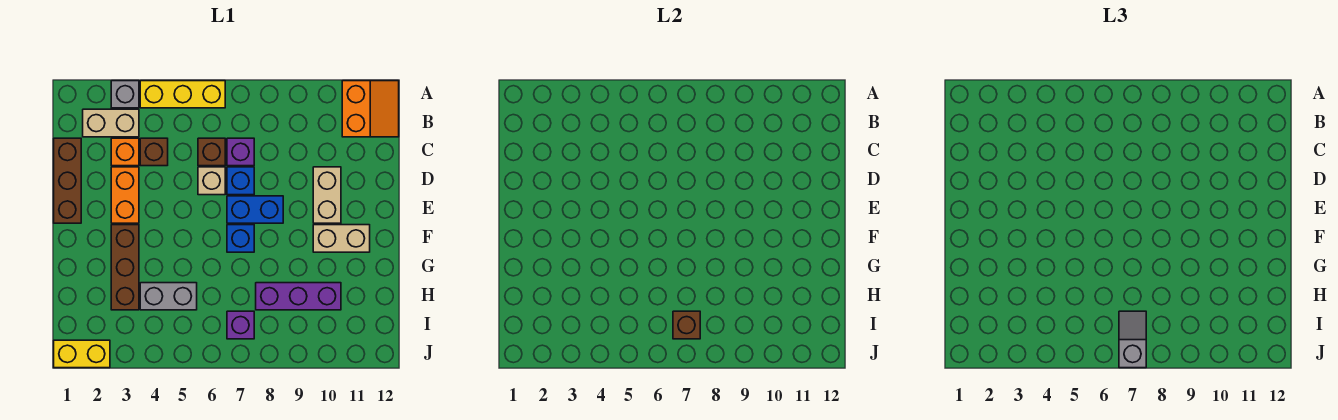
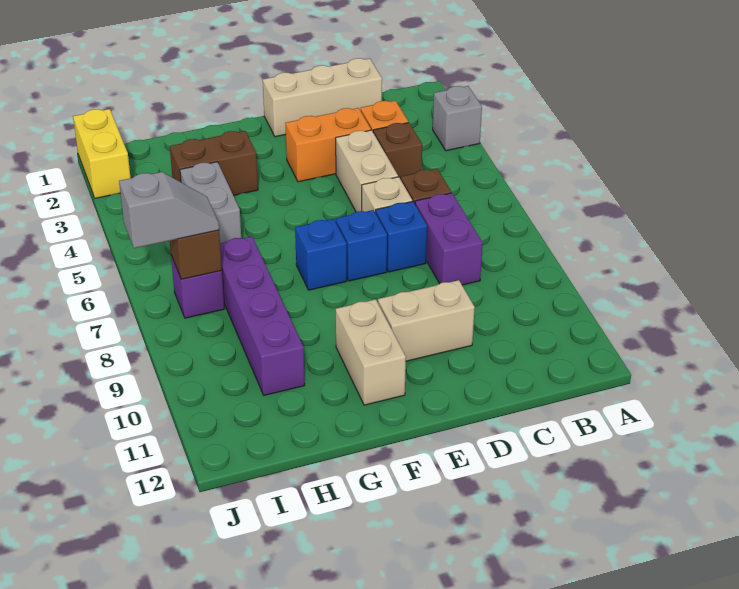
yellow brick A4:A6 level 1 -> none
orange slope A11:B12 level 1 top 11 -> none
tan brick B2:B3 level 1 -> tan brick D4:D5 level 1
brown brick C1:E1 level 1 -> tan brick C1:E1 level 1
purple brick C7 level 1 -> purple brick C7:C8 level 1
blue brick E7:E8 level 1 -> blue brick E7 level 1
brown brick F3:H3 level 1 -> brown brick G3:H3 level 1
purple brick H8:H10 level 1 -> purple brick H7:H10 level 1

